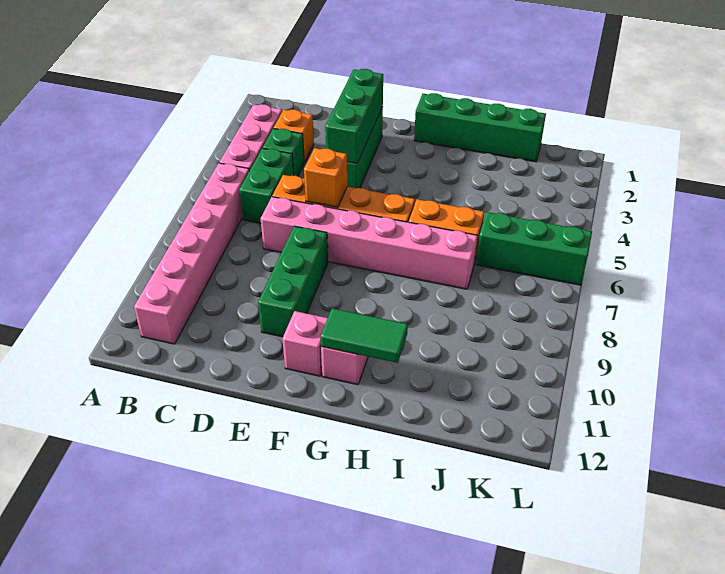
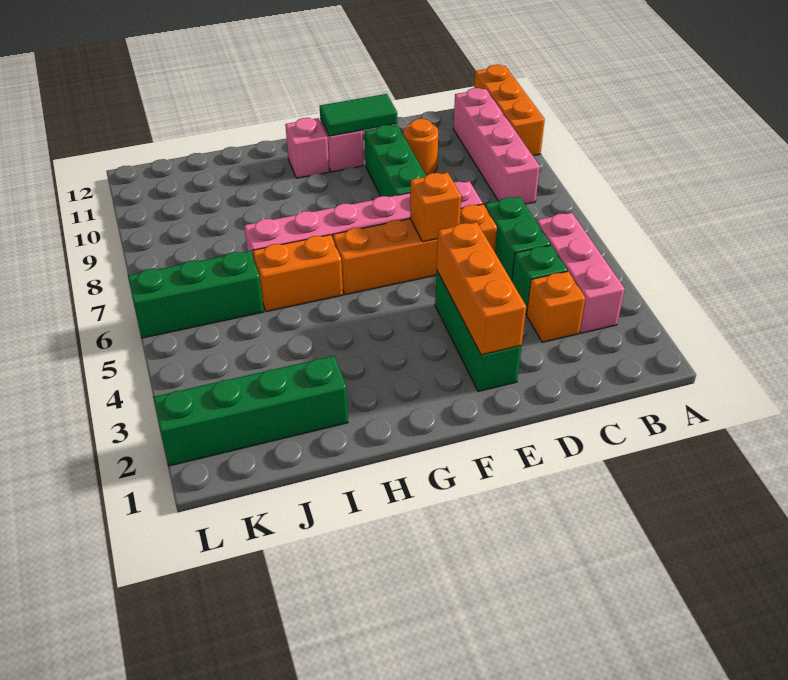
none -> orange brick A10:A12 level 1
pink brick B6:B11 level 1 -> pink brick B8:B11 level 1
none -> orange round brick D10 level 1
green brick E2:E4 level 2 -> orange brick E2:E4 level 2
green brick G1:J1 level 1 -> green brick I2:L2 level 1
green tile G11:H11 level 2 -> green tile E11:F11 level 2

